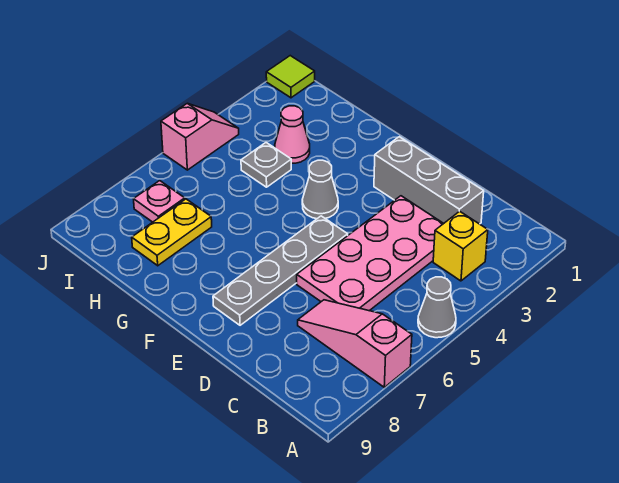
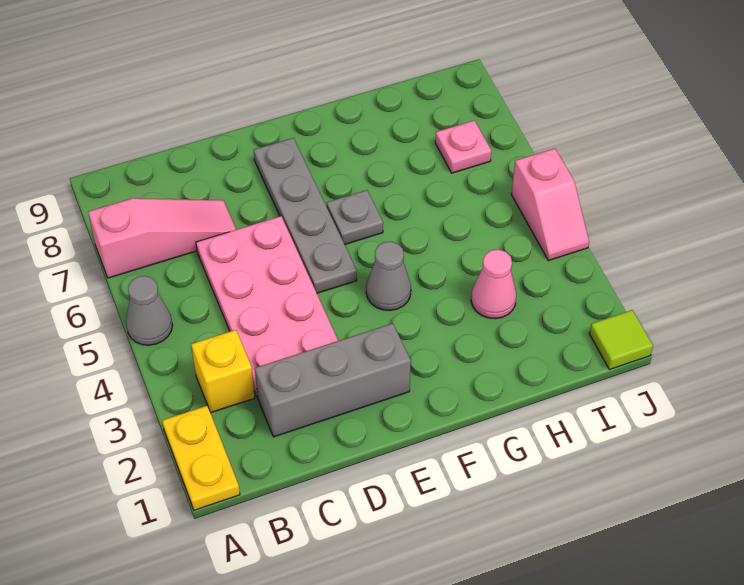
grey plate H4 level 1 -> grey plate F6 level 1
yellow plate H7:H8 level 1 -> yellow plate A1:A2 level 1

